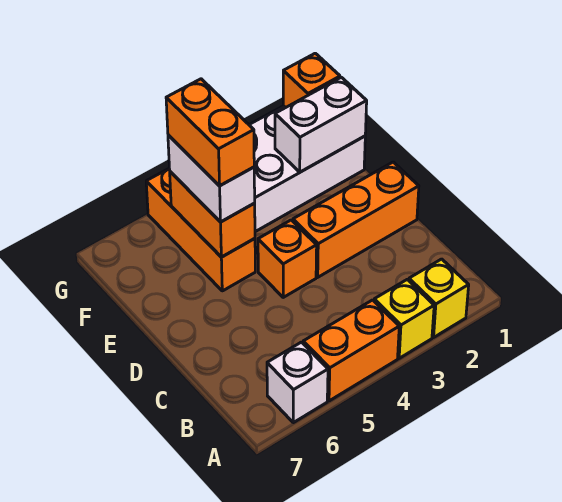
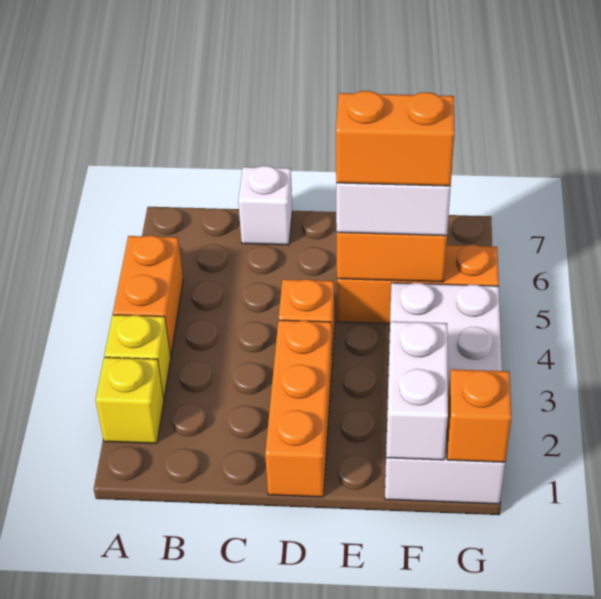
white brick A6 level 1 -> white brick C7 level 1

